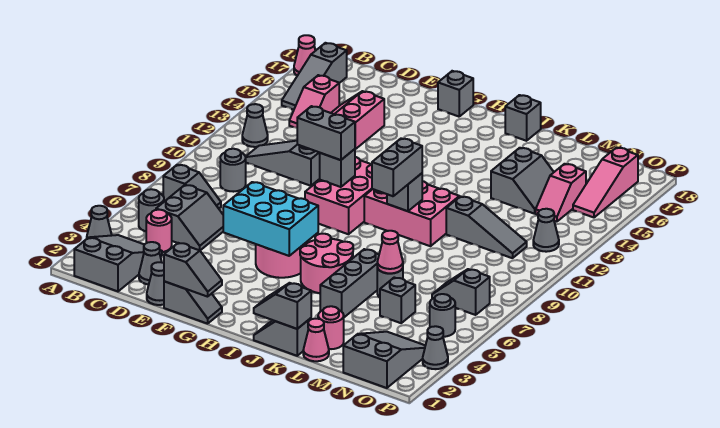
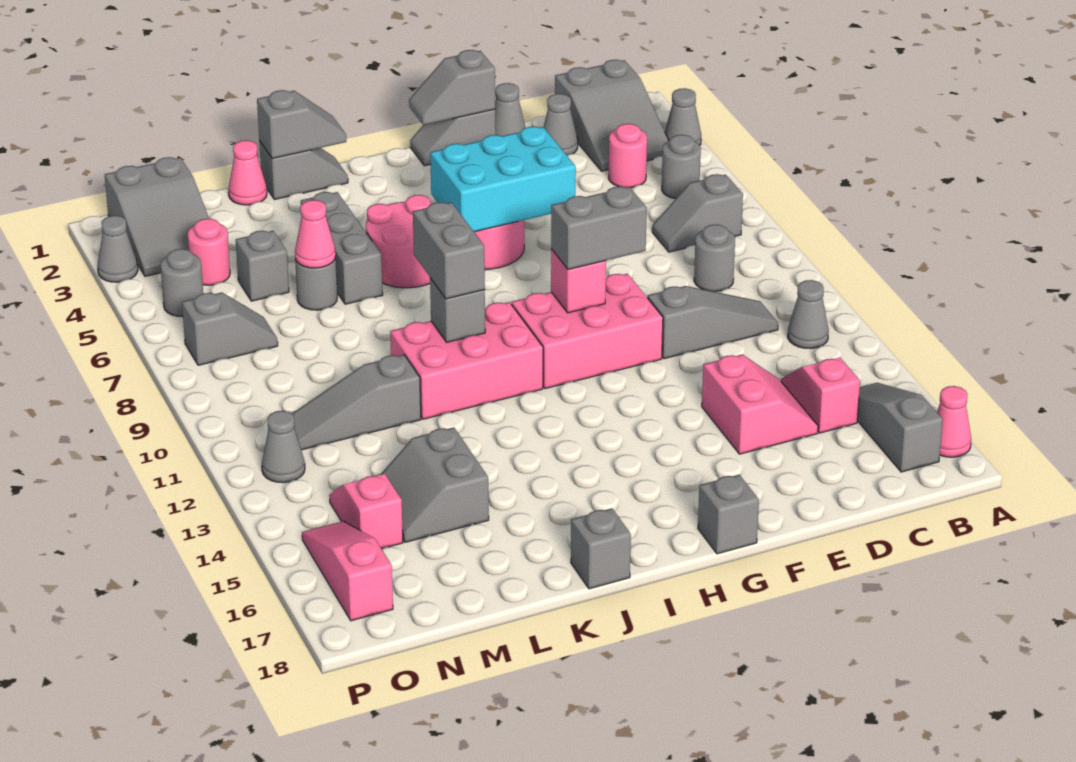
grey slope C5:D6 level 1 top C -> none
pink brick G9:H11 level 1 -> pink brick F10:H11 level 1
grey brick G10 level 2 -> pink brick G10 level 2
pink round brick L2 level 1 -> pink round brick N4 level 1

